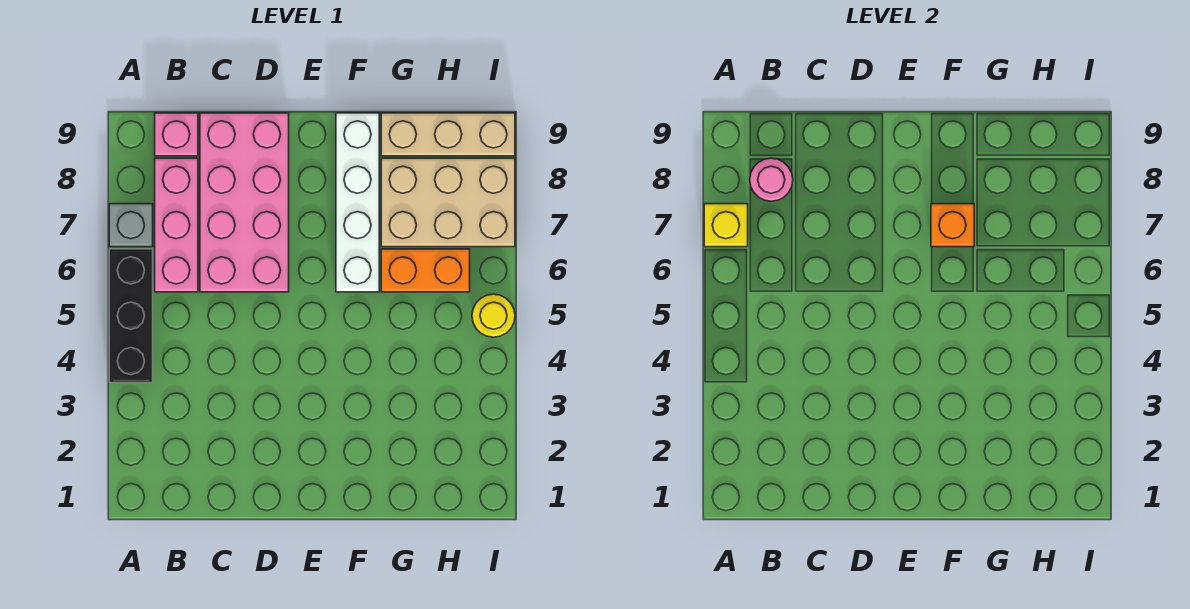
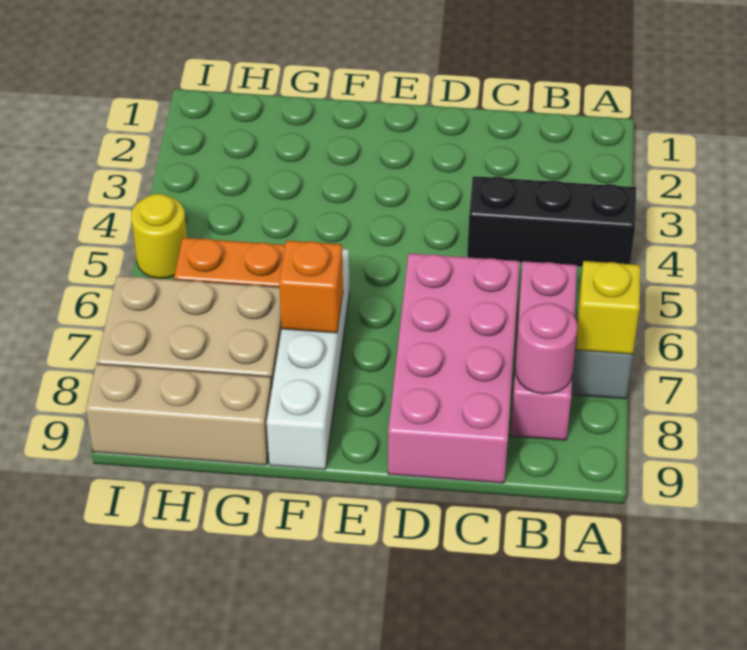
black brick A4:A6 level 1 -> black brick A4:C4 level 1
pink brick B9 level 1 -> none

